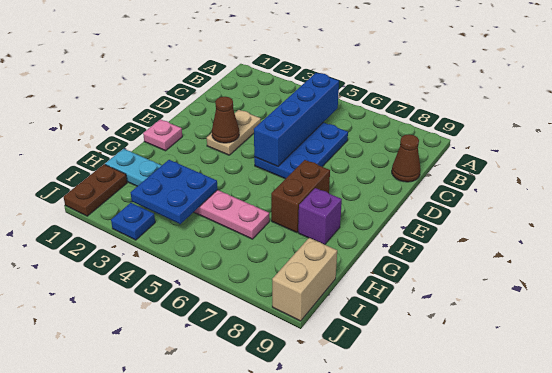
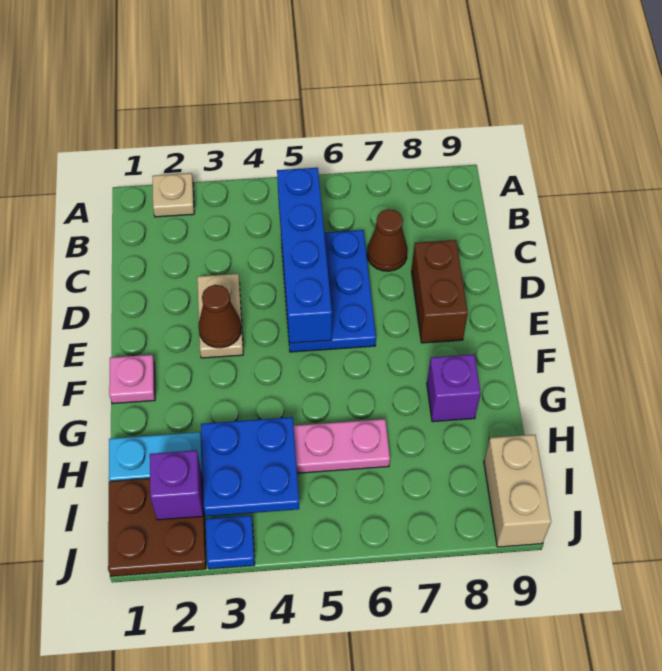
none -> tan plate A2 level 1
brown cone C9 level 1 -> brown cone C7 level 1
brown brick F7:G7 level 1 -> brown brick D8:E8 level 1
brown plate I1:J1 level 1 -> brown plate I1:J2 level 1
none -> purple brick I2 level 2

